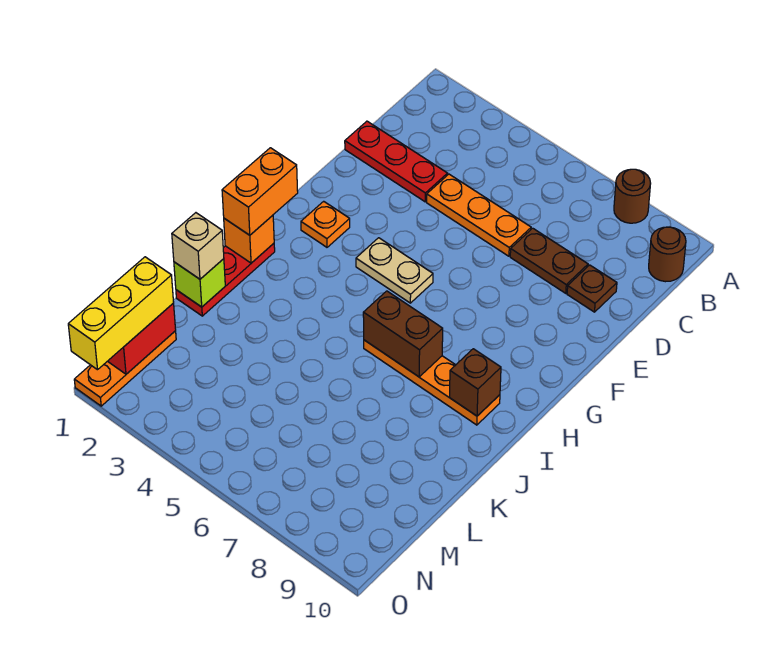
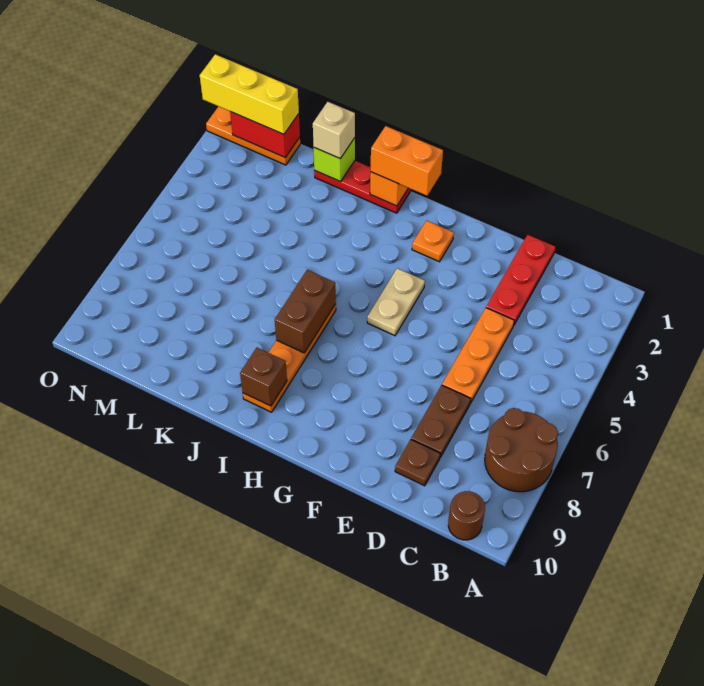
brown round brick A8 level 1 -> brown round brick A7:B8 level 1

